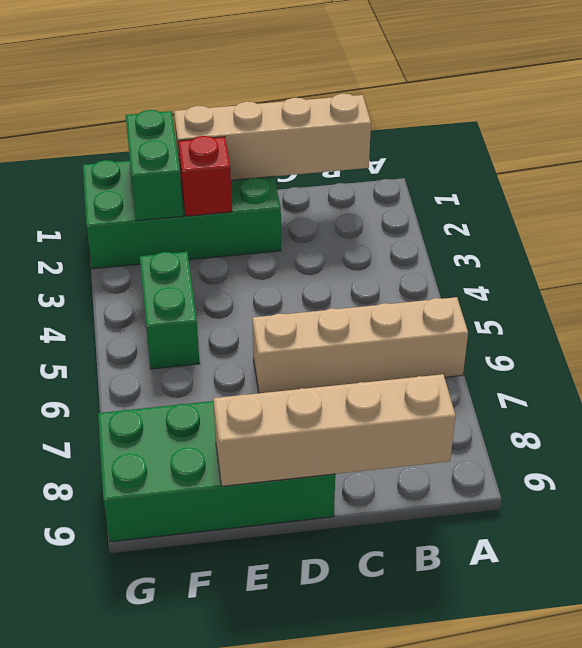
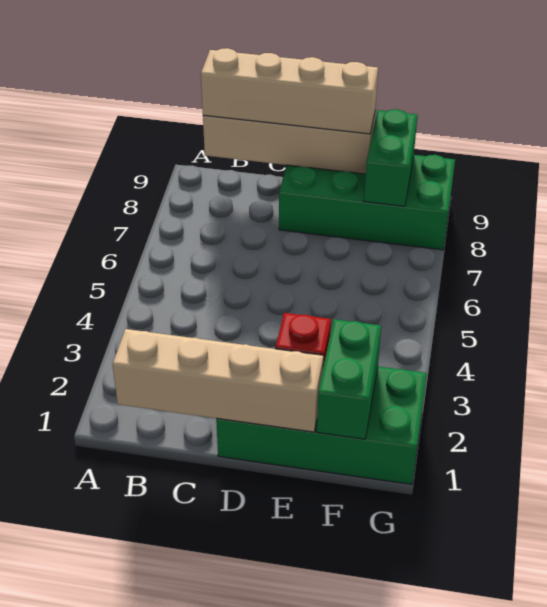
tan brick A6:D6 level 1 -> tan brick B9:E9 level 3
green brick F4:F5 level 1 -> green brick F8:F9 level 2

